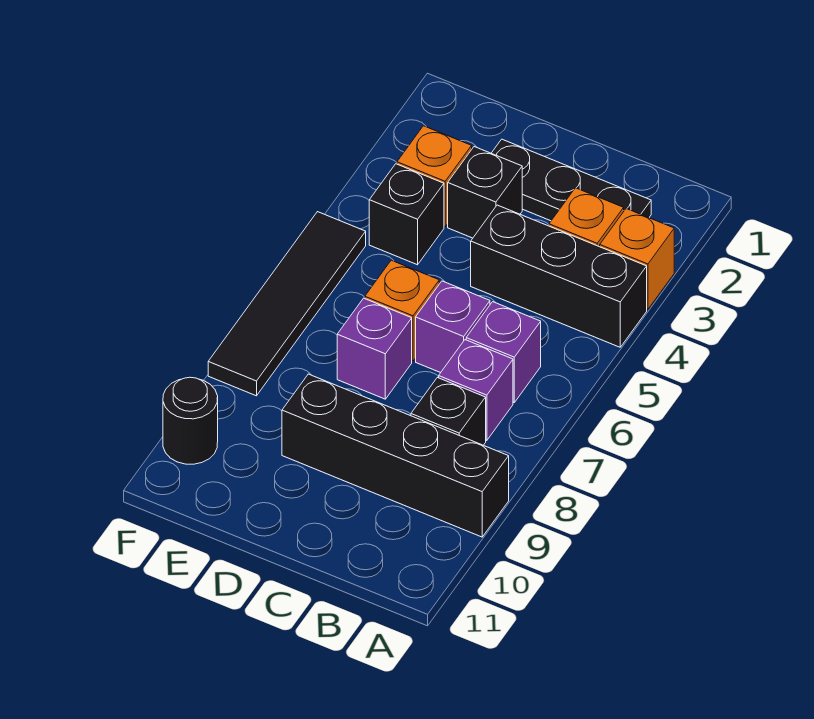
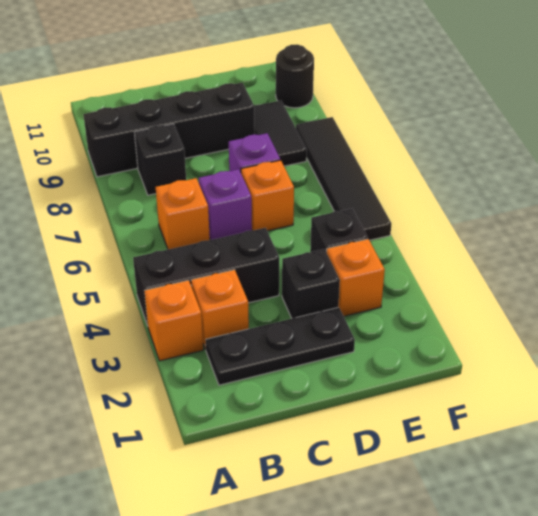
purple brick B6 level 1 -> orange brick B6 level 1
purple brick B7 level 1 -> none
none -> black tile E8:E9 level 1

